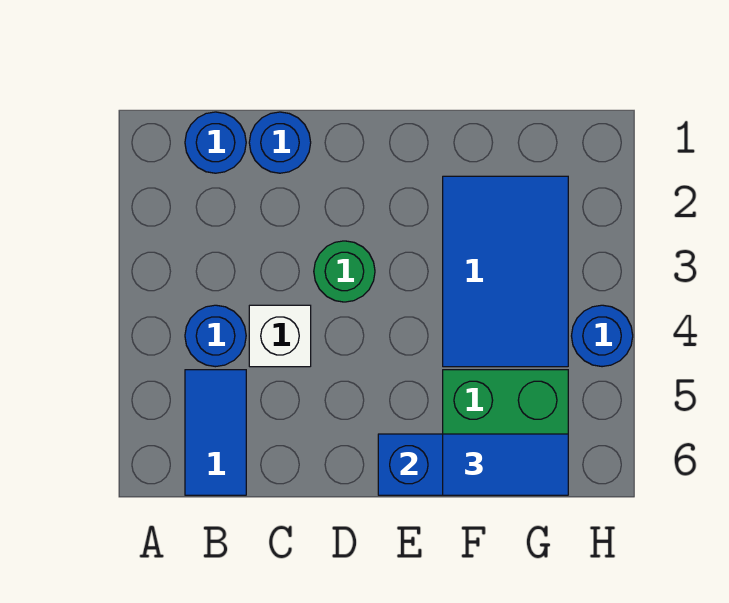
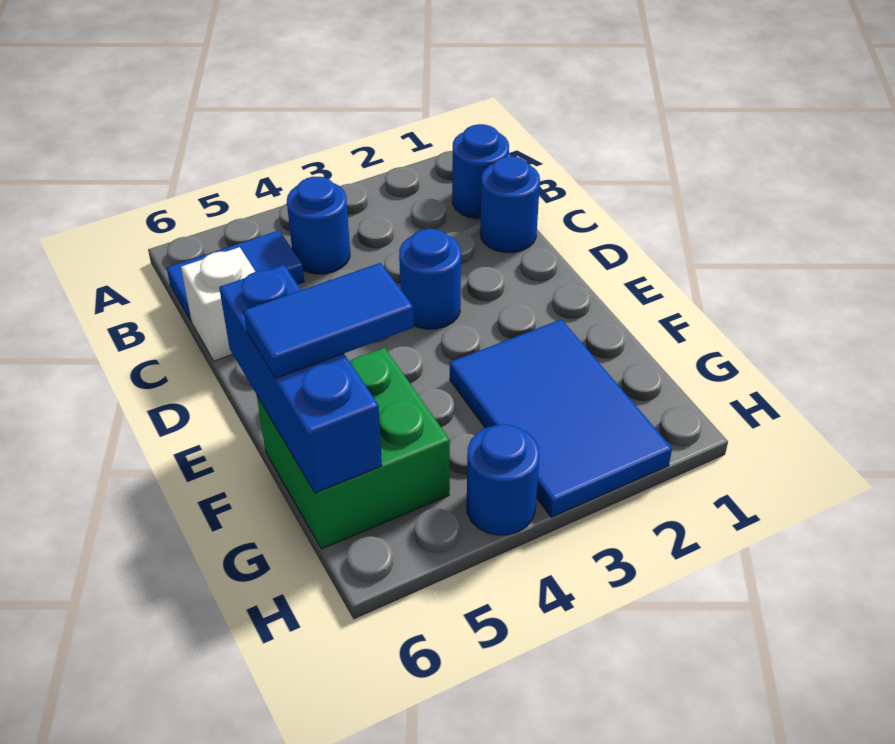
white brick C4 level 1 -> white brick C6 level 1
green round brick D3 level 1 -> blue round brick D3 level 1
blue tile F2:G4 level 1 -> blue tile F2:H3 level 1
blue tile F6:G6 level 3 -> blue tile F5:F6 level 3

